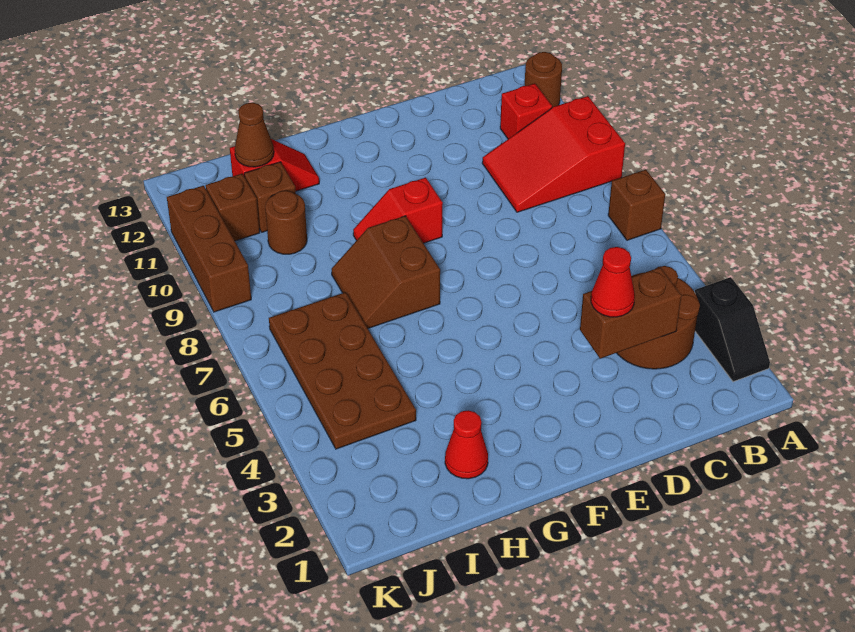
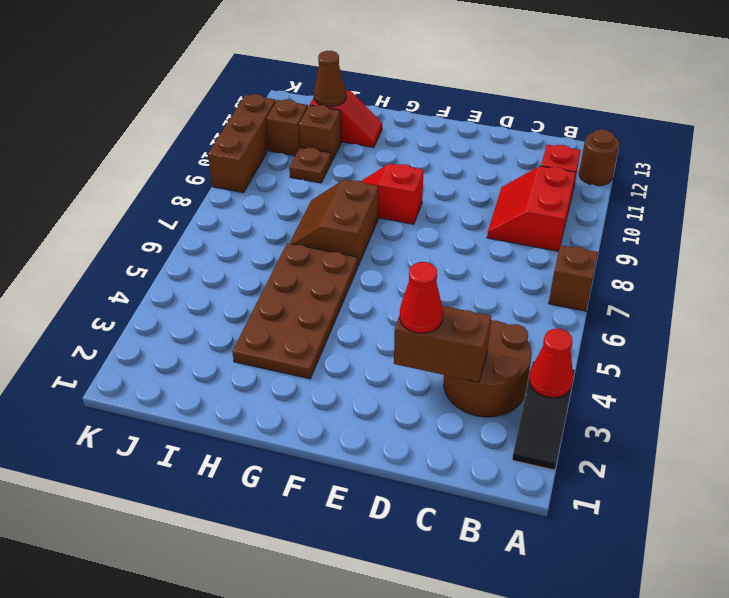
red slope A9:C10 level 1 top A -> red slope B9:C10 level 1 top B
red cone H2 level 1 -> red cone A3 level 2
brown plate I4:J7 level 1 -> brown plate G3:H6 level 1
brown round brick I10 level 1 -> brown plate I10 level 1

